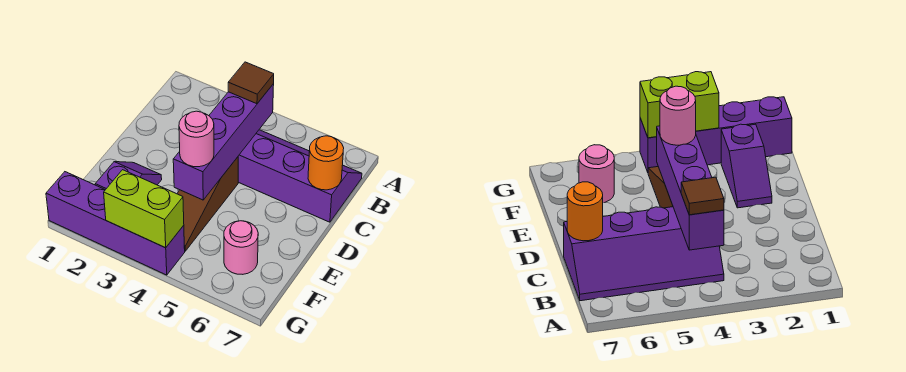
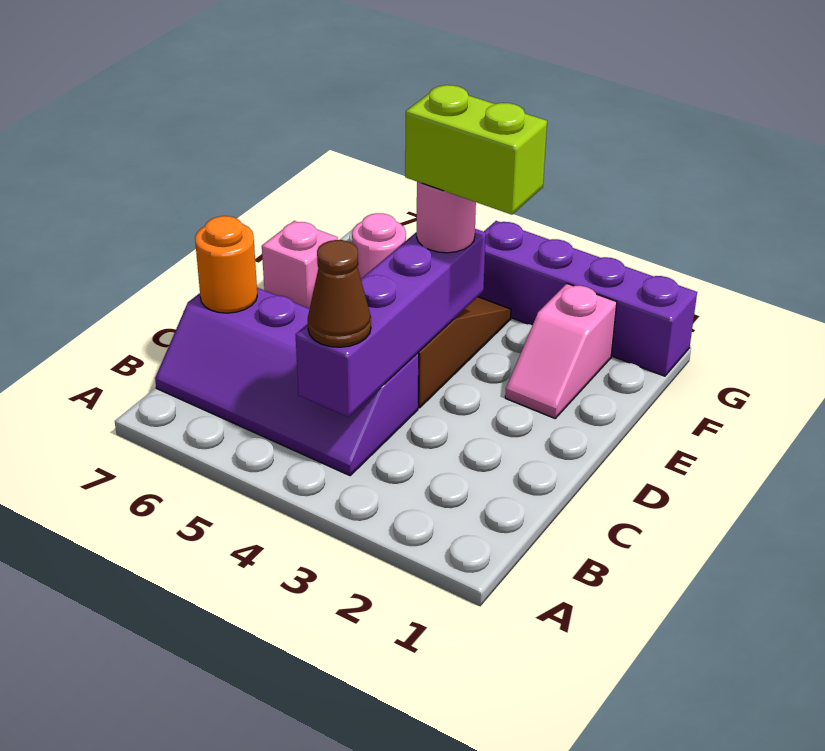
brown tile B4 level 3 -> brown cone B4 level 3
purple slope E2:F2 level 1 top F -> pink slope E2:F2 level 1 top F
none -> pink brick E7 level 1
lime brick G3:G4 level 2 -> lime brick E3:E4 level 4

